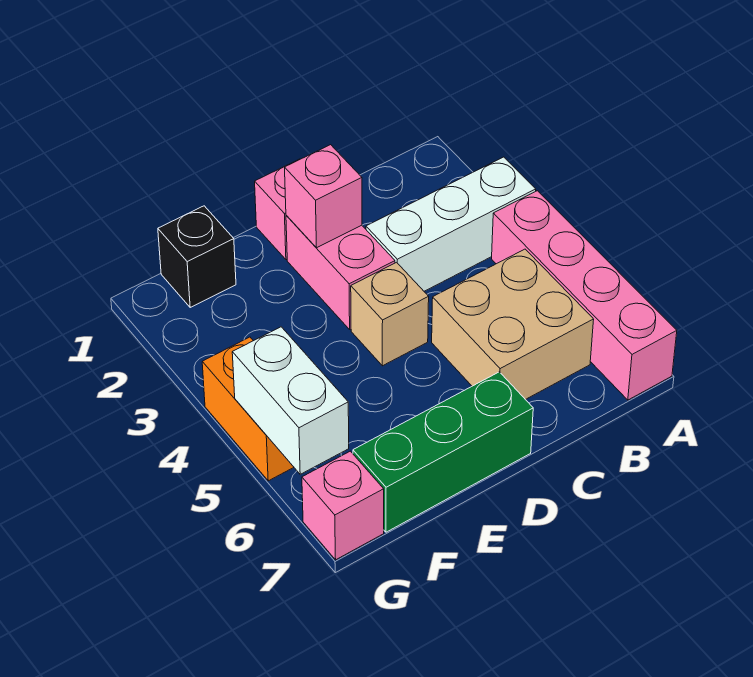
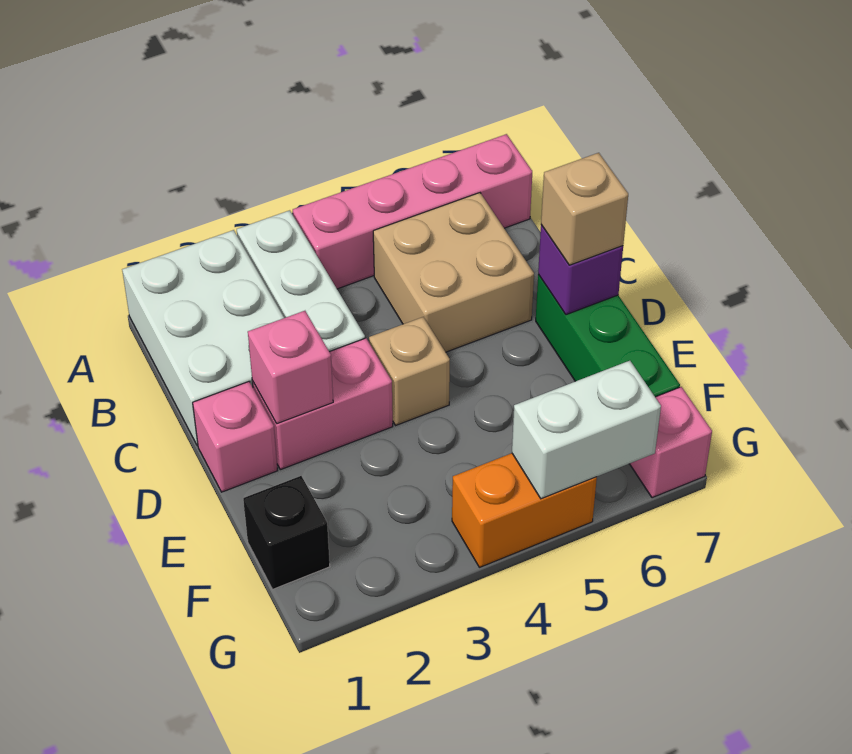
none -> white brick A1:C2 level 1
none -> purple brick D7 level 2
none -> tan brick D7 level 3

